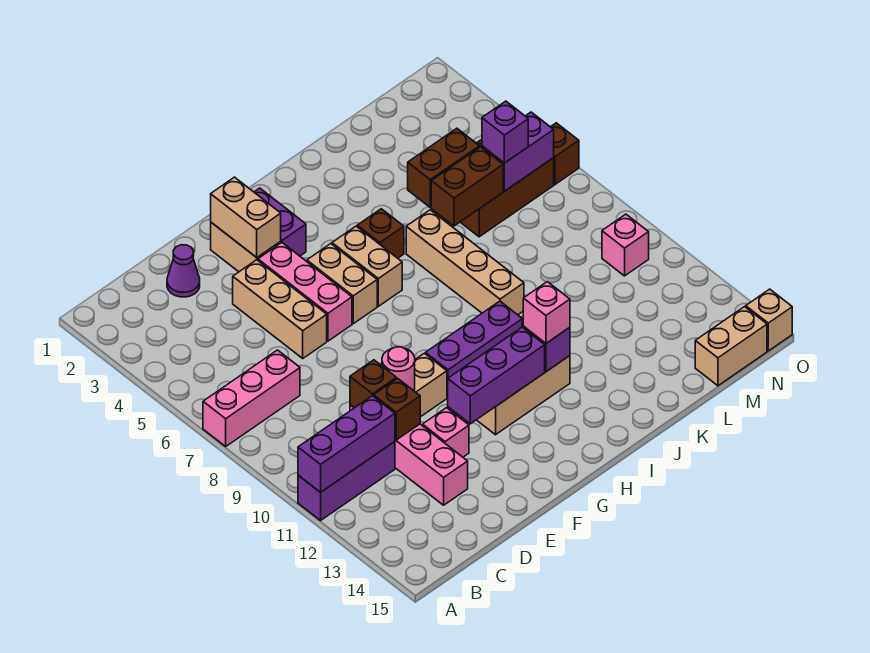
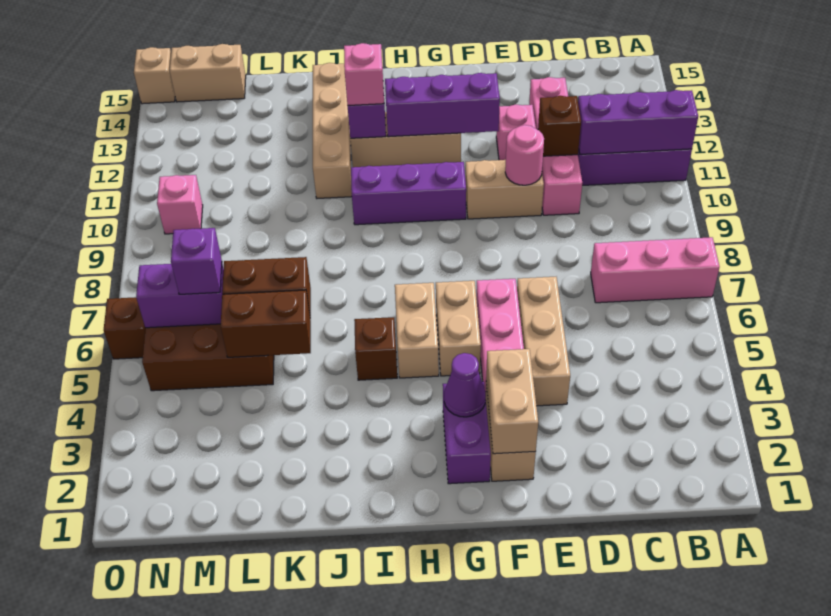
purple cone D2 level 1 -> purple cone G3 level 2
brown brick D10 level 2 -> none
tan brick J6:J9 level 1 -> tan brick J11:J14 level 1

